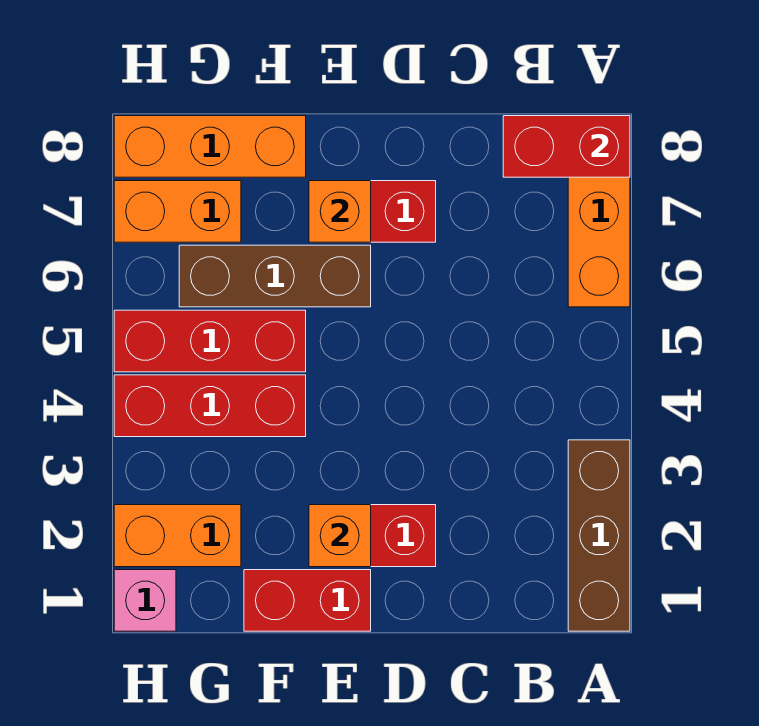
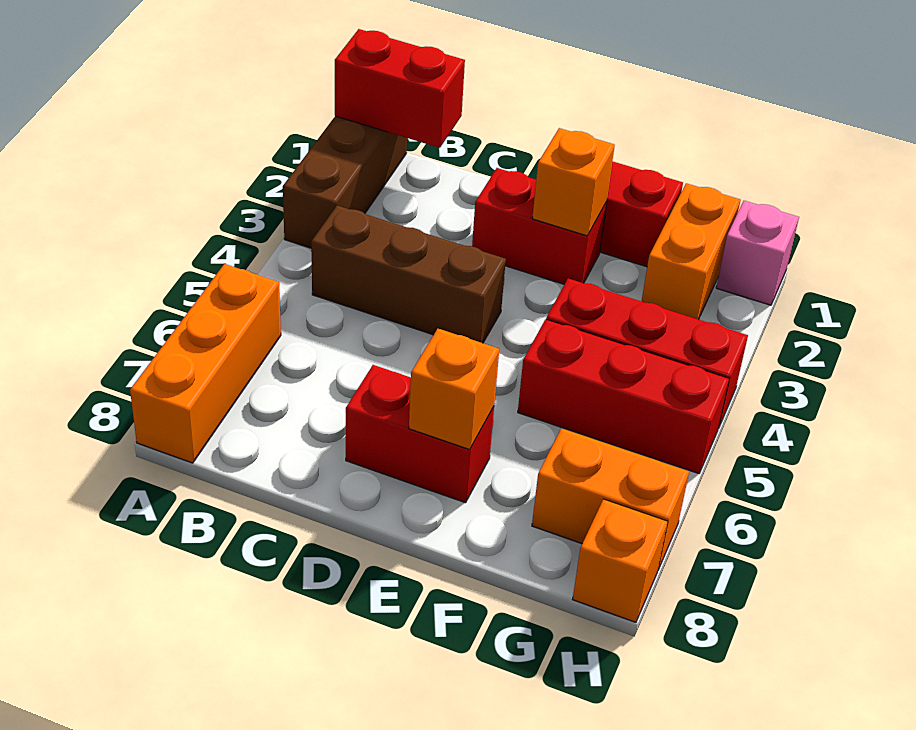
red brick A8:B8 level 2 -> red brick A1:B1 level 2
brown brick E6:G6 level 1 -> brown brick B4:D4 level 1
orange brick F8:H8 level 1 -> orange brick H8 level 1
orange brick G2:H2 level 1 -> orange brick G1:G2 level 1

